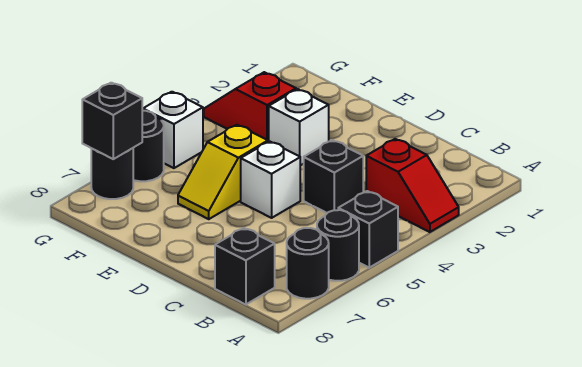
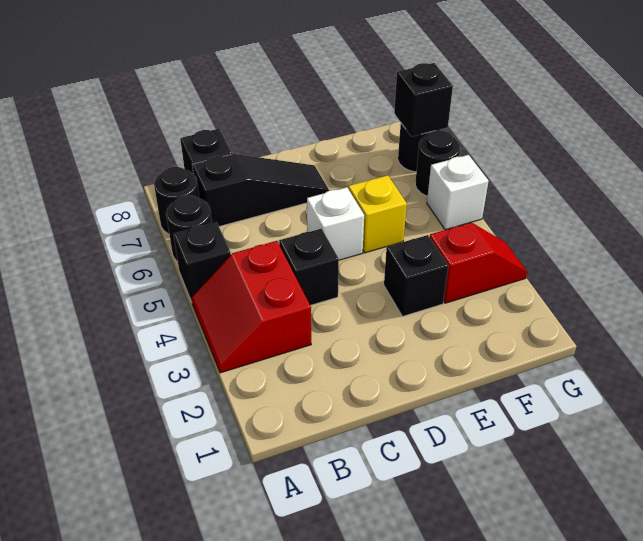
red slope A3:B3 level 1 top B -> red slope A3:B4 level 1 top B
none -> black slope B7:D7 level 1 top B
white brick E3 level 1 -> black brick E3 level 1

